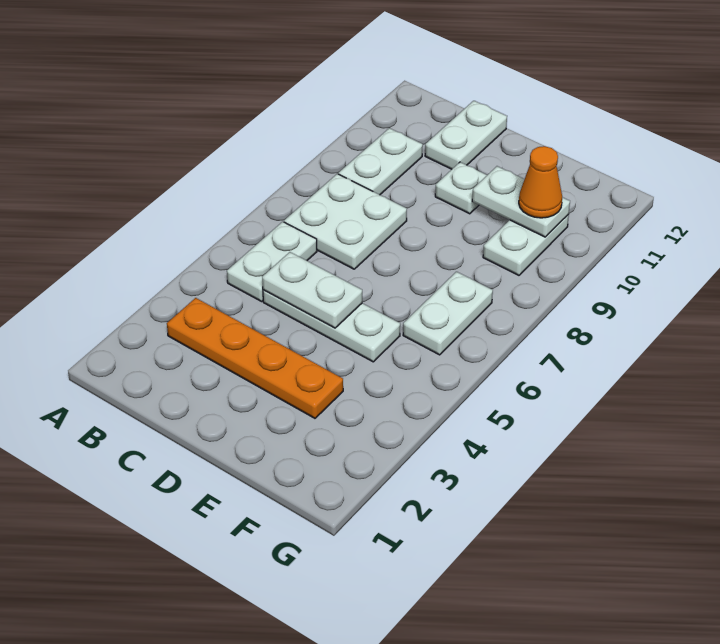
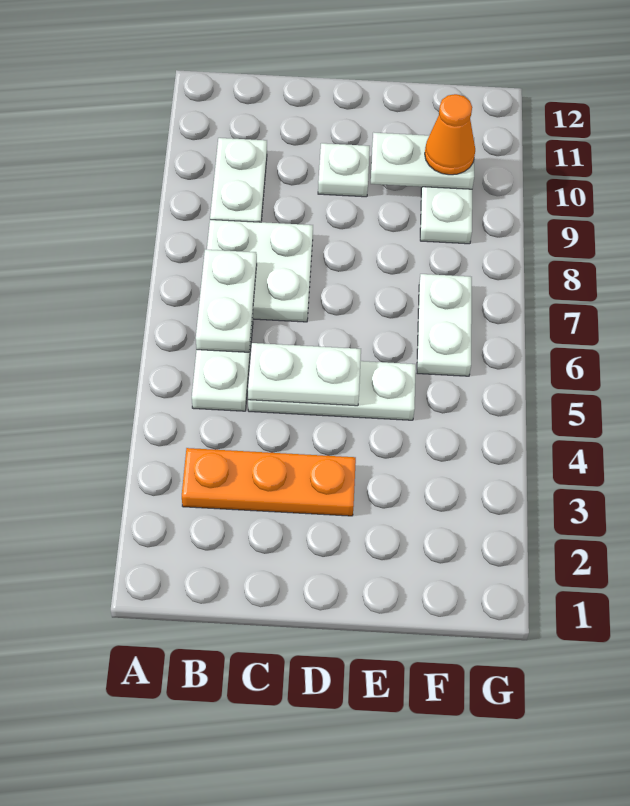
orange plate B3:E3 level 1 -> orange plate B3:D3 level 1
white plate C11:C12 level 1 -> white plate B6:B7 level 2

